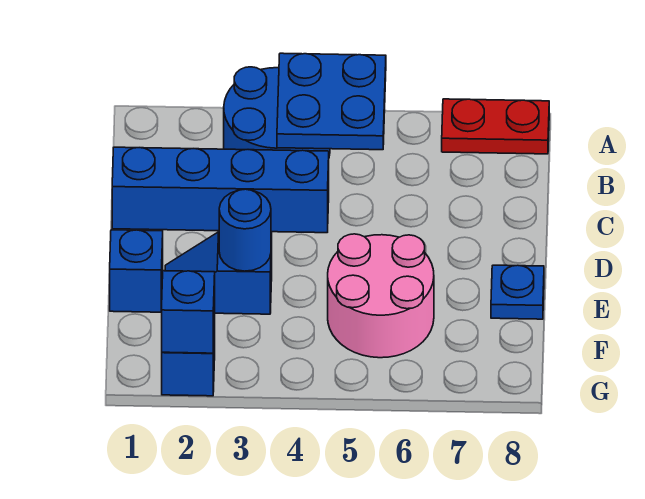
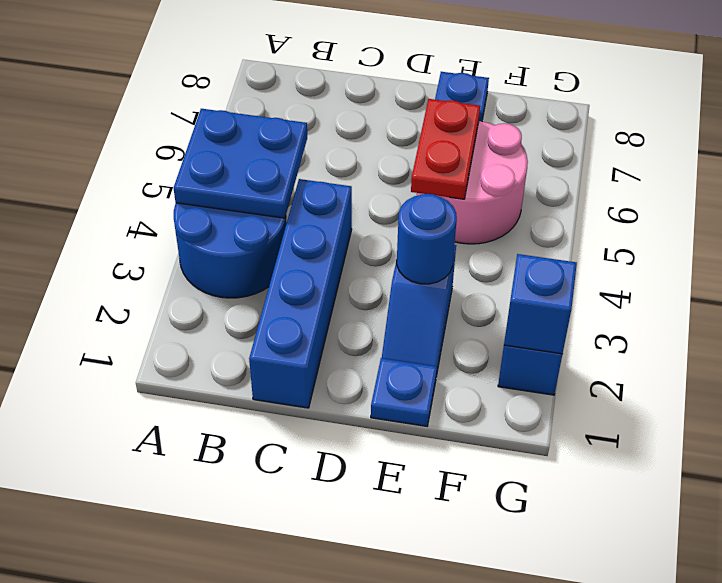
red plate A7:A8 level 1 -> red plate E5:E6 level 2
blue brick E1 level 1 -> blue plate E1 level 1

